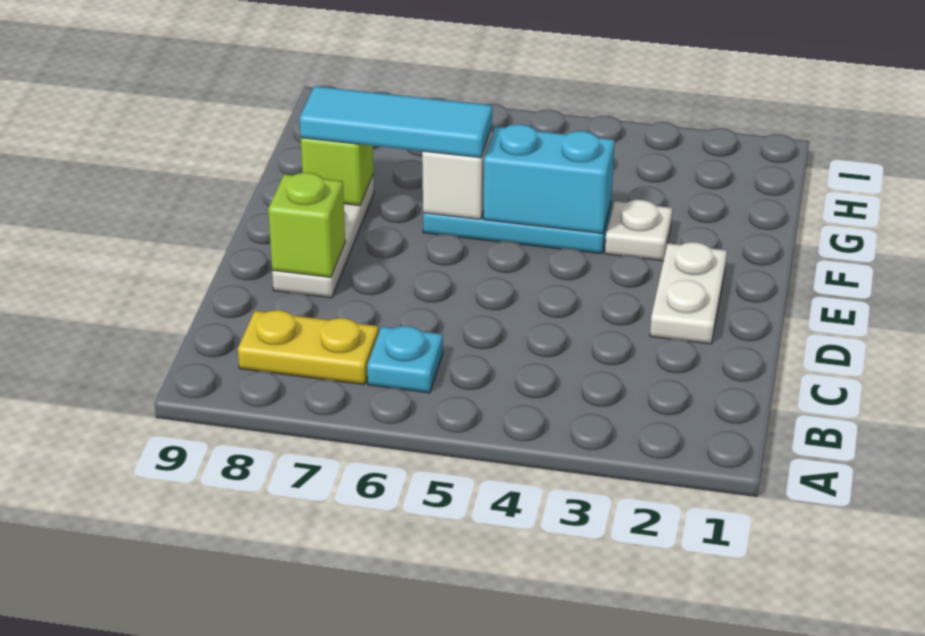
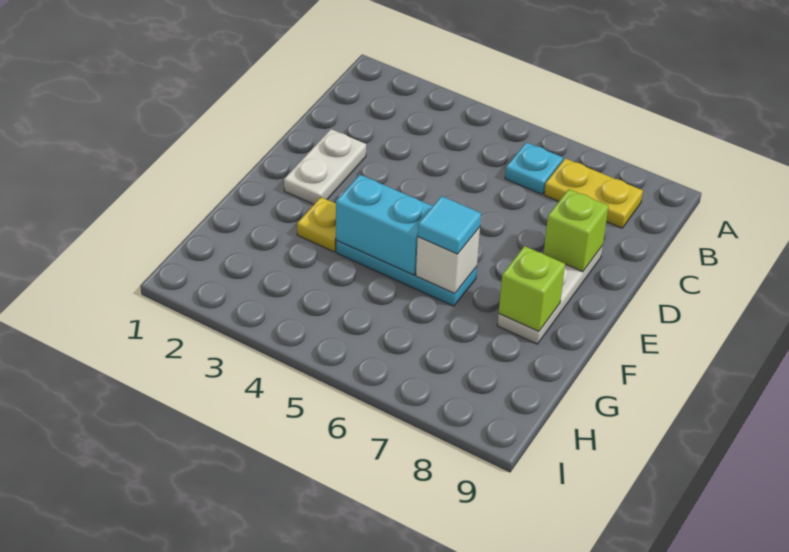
white plate F3 level 1 -> yellow plate F3 level 1
cyan tile F6:F8 level 3 -> cyan tile F6 level 3

